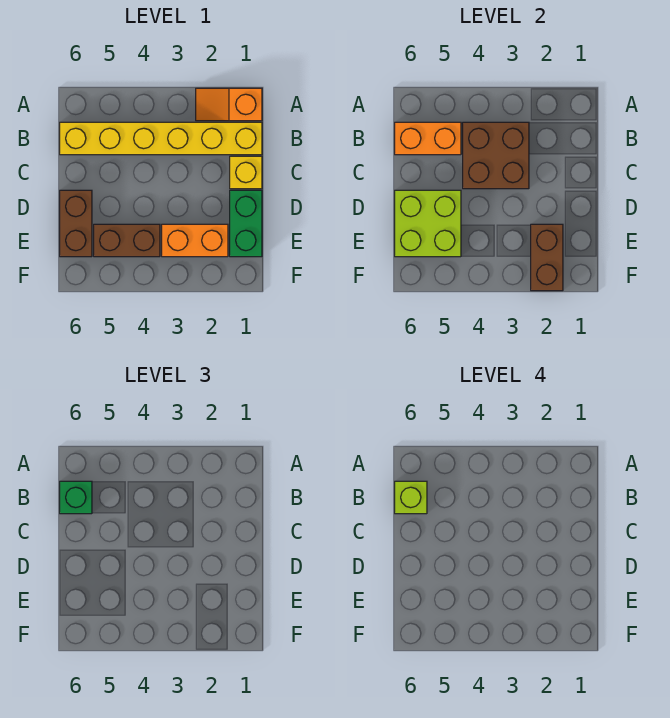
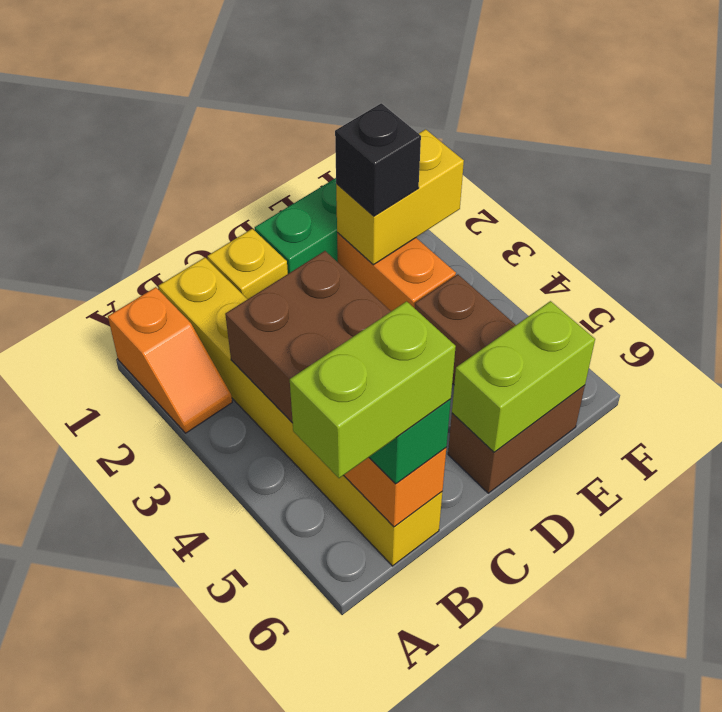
lime brick B6 level 4 -> lime brick A6:B6 level 4
lime brick D5:E6 level 2 -> lime brick D6:E6 level 2
brown brick E2:F2 level 2 -> yellow brick E2:F2 level 2
none -> black brick E2 level 3

